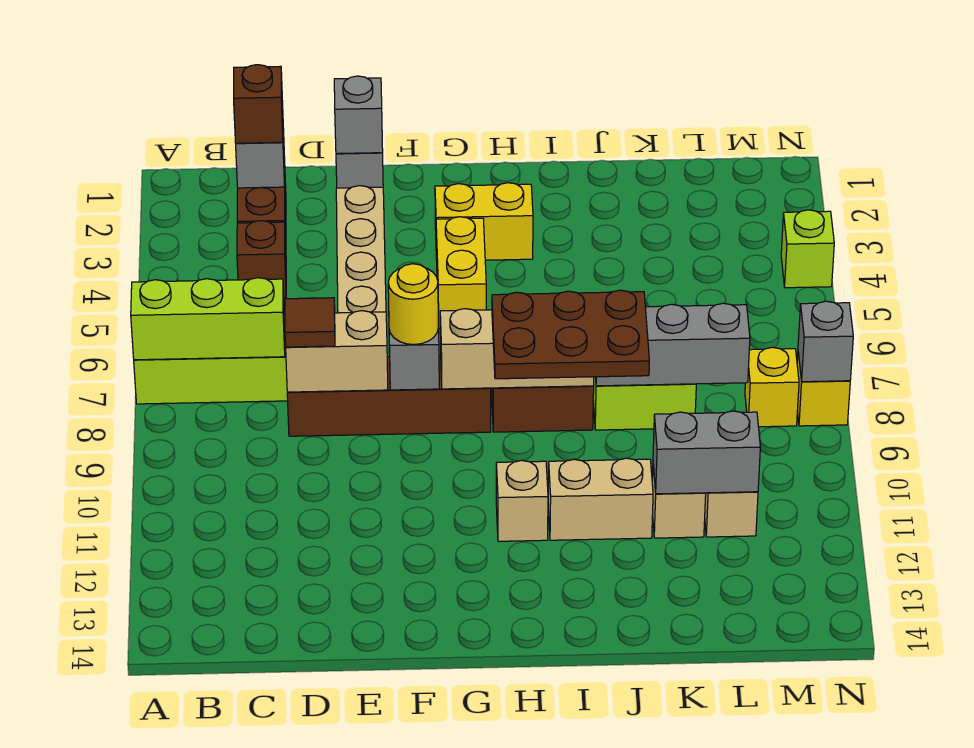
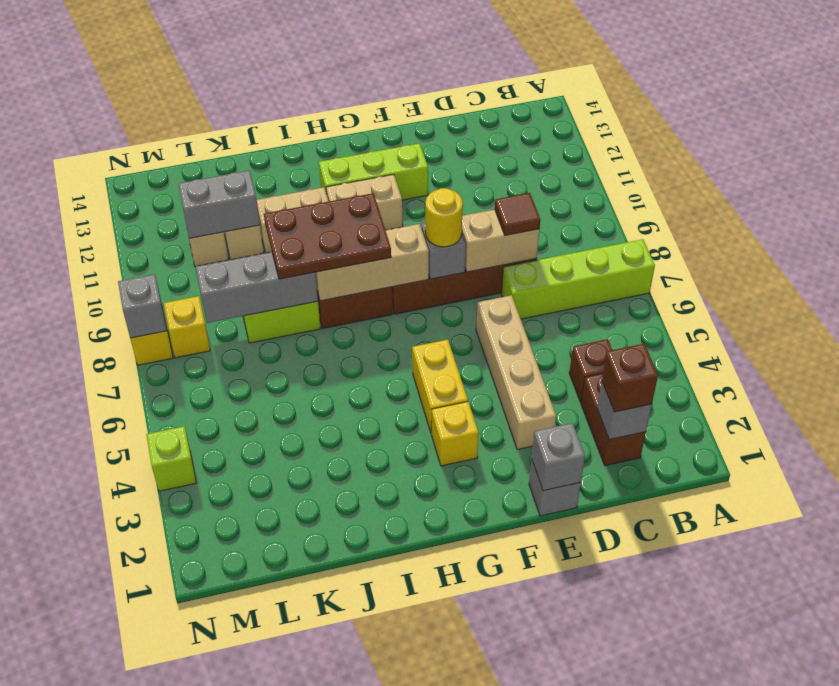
lime brick A7:C7 level 2 -> lime brick F12:H12 level 1
yellow brick G3:H3 level 1 -> yellow brick G3 level 1
tan brick H11 level 1 -> tan brick G11:H11 level 1

